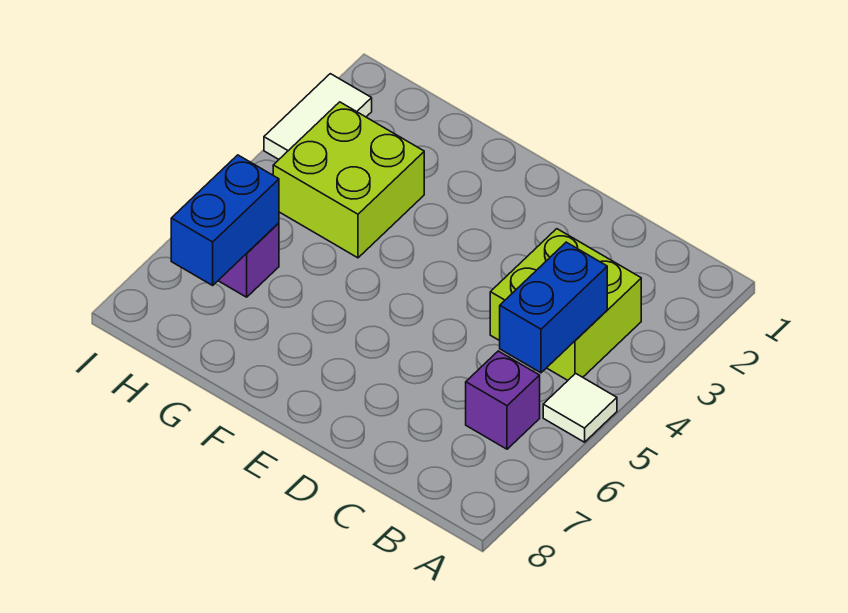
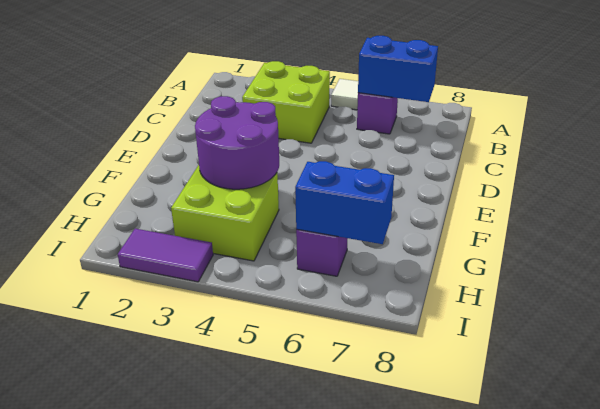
blue brick B4:B5 level 2 -> blue brick B6:B7 level 2
none -> purple round brick F3:G4 level 2
white tile I2:I3 level 1 -> purple tile I2:I3 level 1

